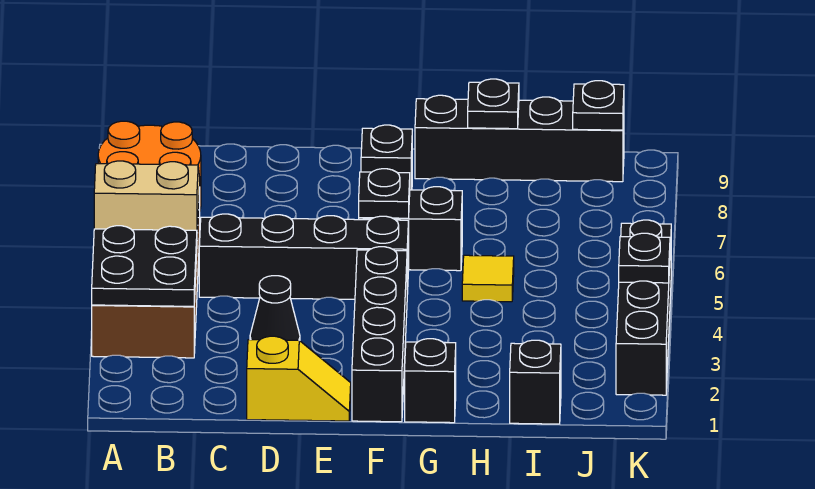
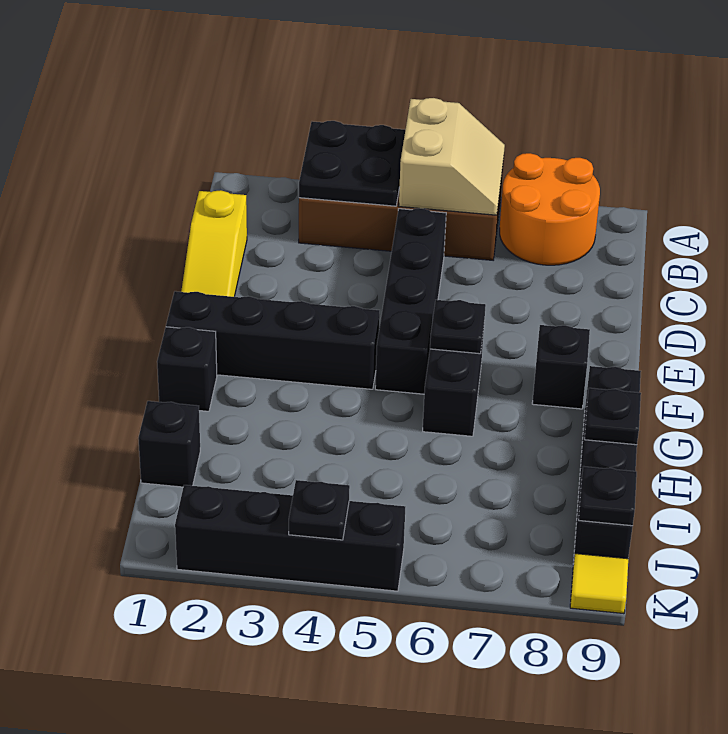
yellow slope D1:E1 level 1 top D -> yellow slope C1:E1 level 1 top C
black cone D3 level 1 -> none
yellow tile H5 level 1 -> yellow tile K9 level 1

